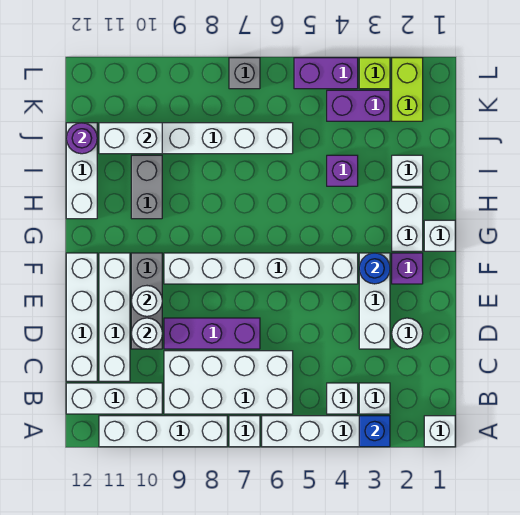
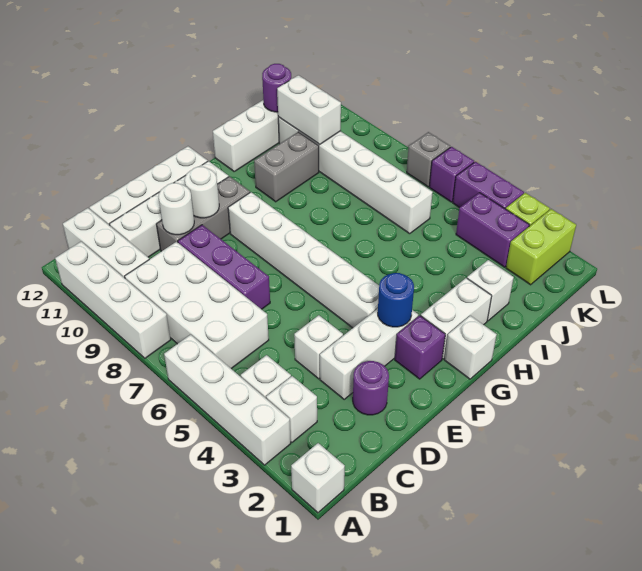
blue brick A3 level 2 -> none
white brick A7 level 1 -> white brick D4 level 1
white round brick D2 level 1 -> purple round brick D2 level 1
purple brick I4 level 1 -> purple brick L6 level 1

